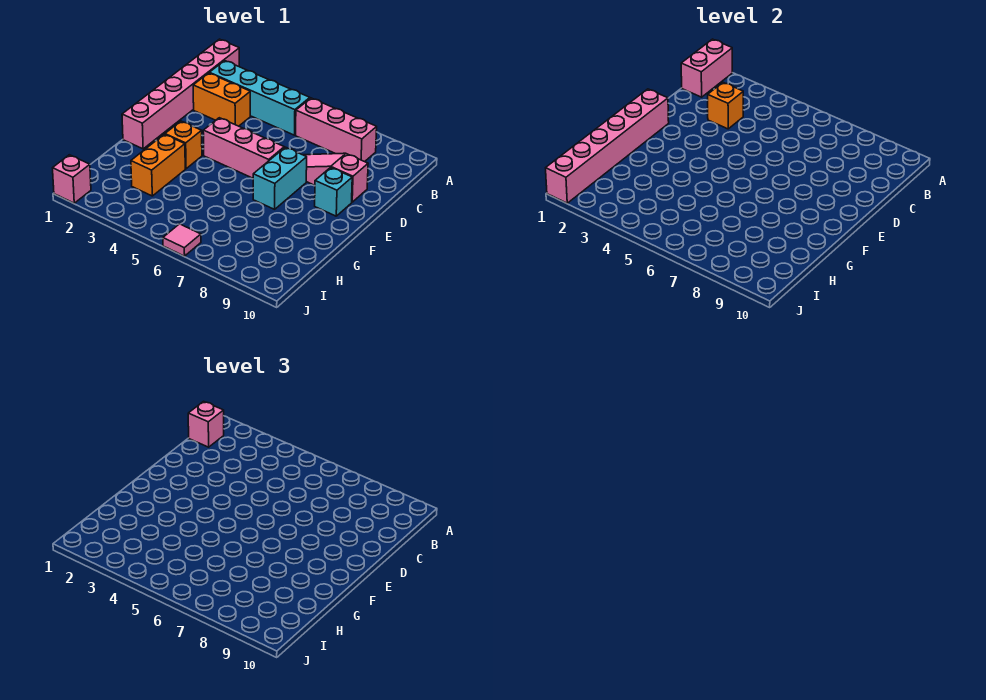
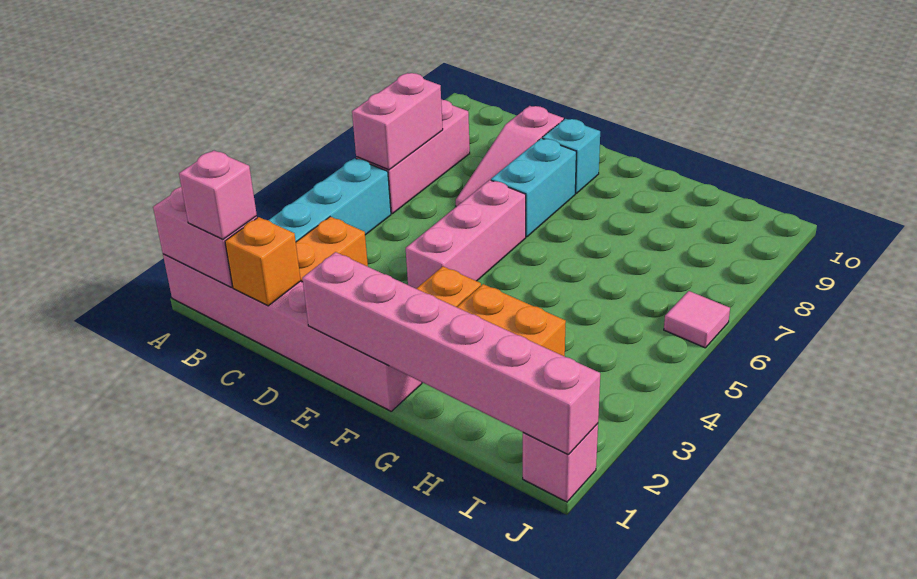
none -> pink brick B6:B7 level 2
orange brick C3 level 2 -> orange brick C1 level 2
cyan brick E7:F7 level 1 -> cyan brick E7:E8 level 1

